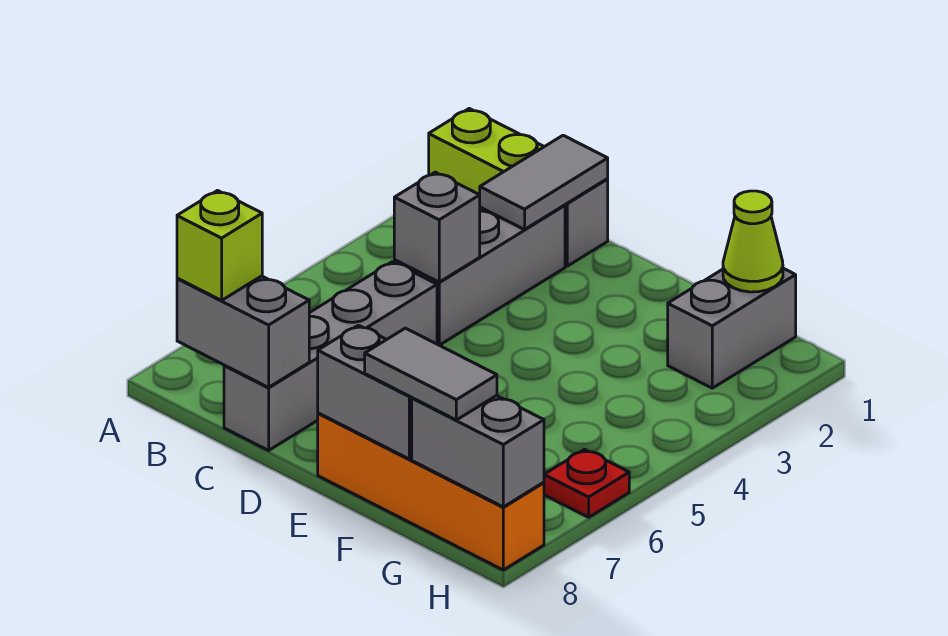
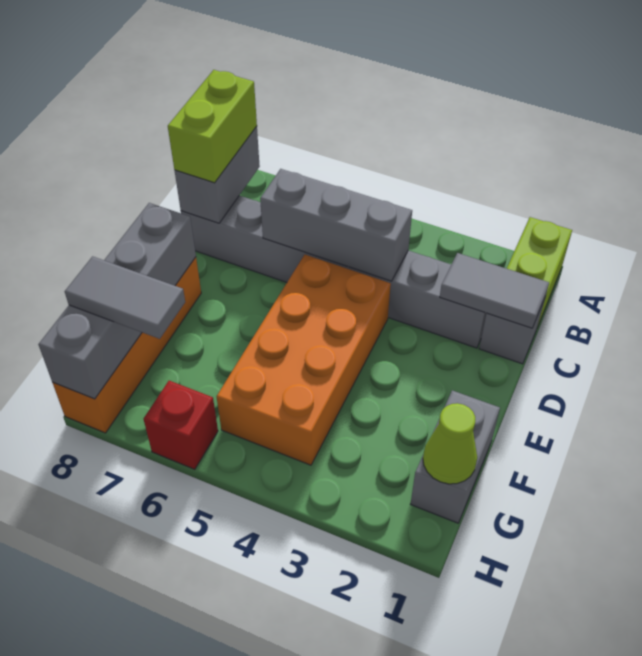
lime brick B8 level 3 -> lime brick B8:C8 level 3
grey brick C4 level 2 -> grey brick C4:C6 level 2
none -> orange brick D4:G5 level 1
grey tile F8:G8 level 3 -> grey tile G7:G8 level 3
grey brick G1:G2 level 1 -> grey brick F1:G1 level 1
red plate H6 level 1 -> red brick H6 level 1

